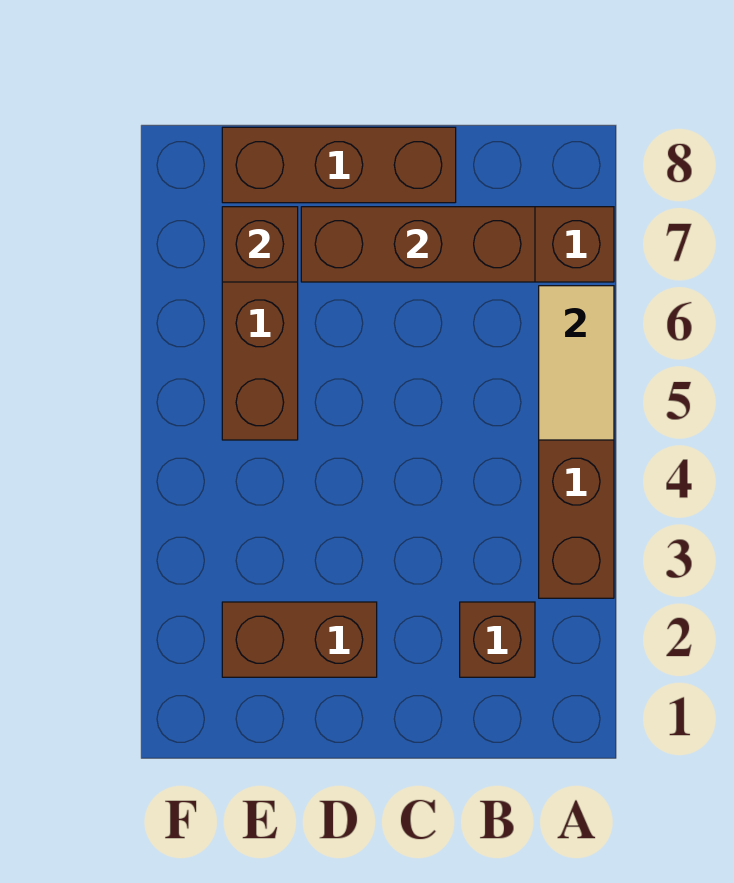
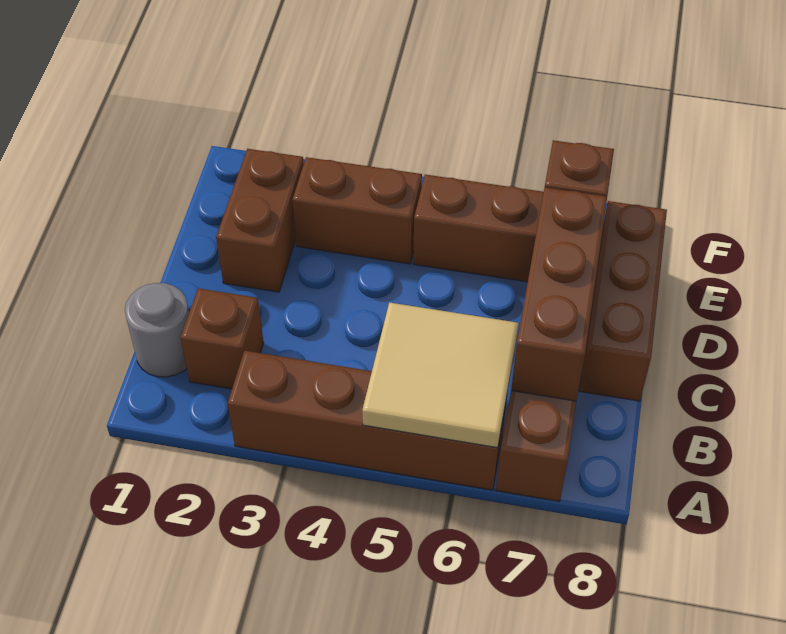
tan tile A5:A6 level 2 -> tan tile A5:B6 level 2
none -> grey round brick B1 level 1
none -> brown brick E3:E4 level 1

